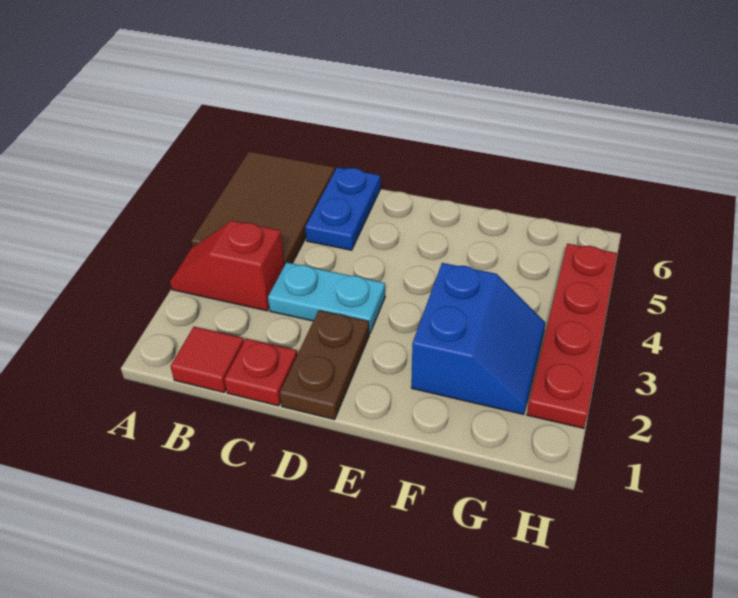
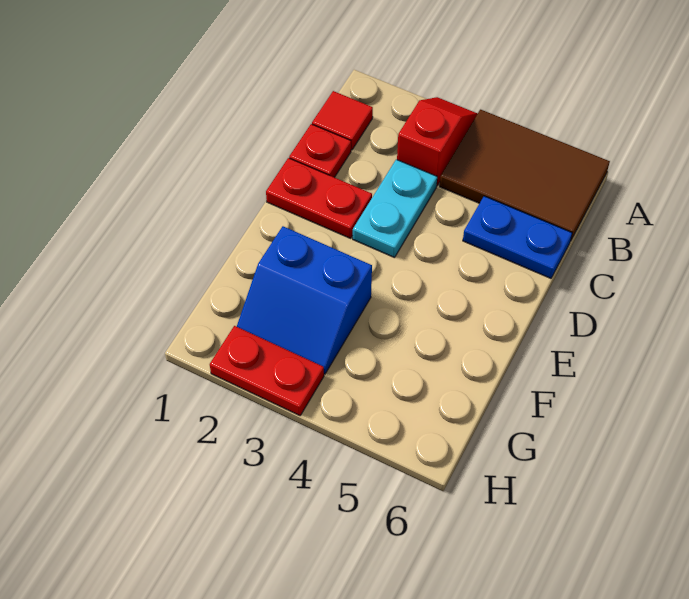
brown plate D1:D2 level 1 -> red plate D1:D2 level 1
red plate H2:H5 level 1 -> red plate H2:H3 level 1

